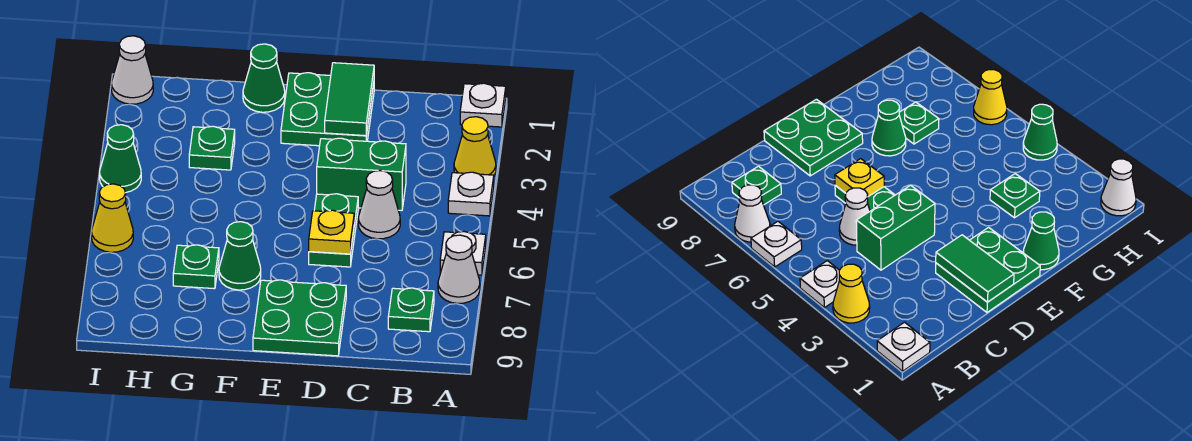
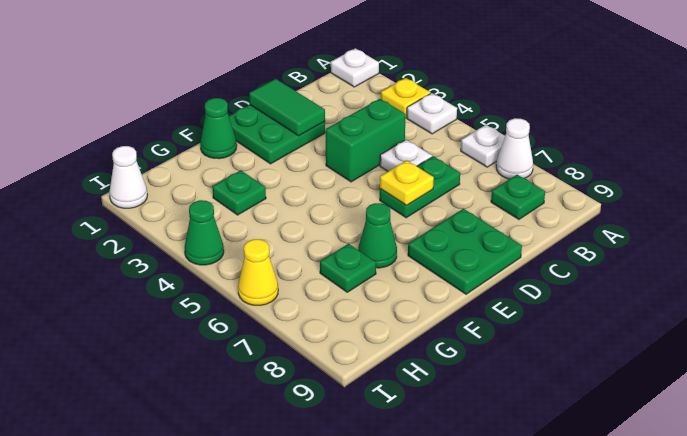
yellow cone A3 level 1 -> yellow plate A3 level 1
white cone C5 level 1 -> white plate C5 level 1
green plate D5:D6 level 1 -> green plate C6:D6 level 1

